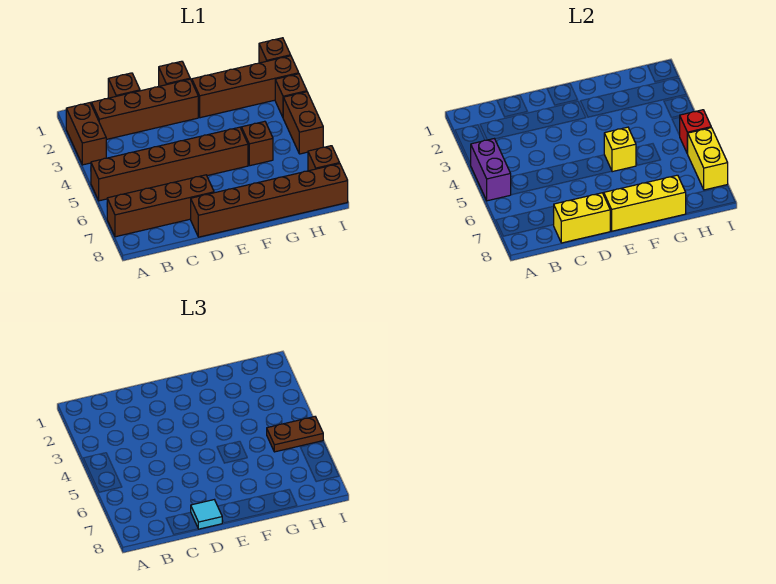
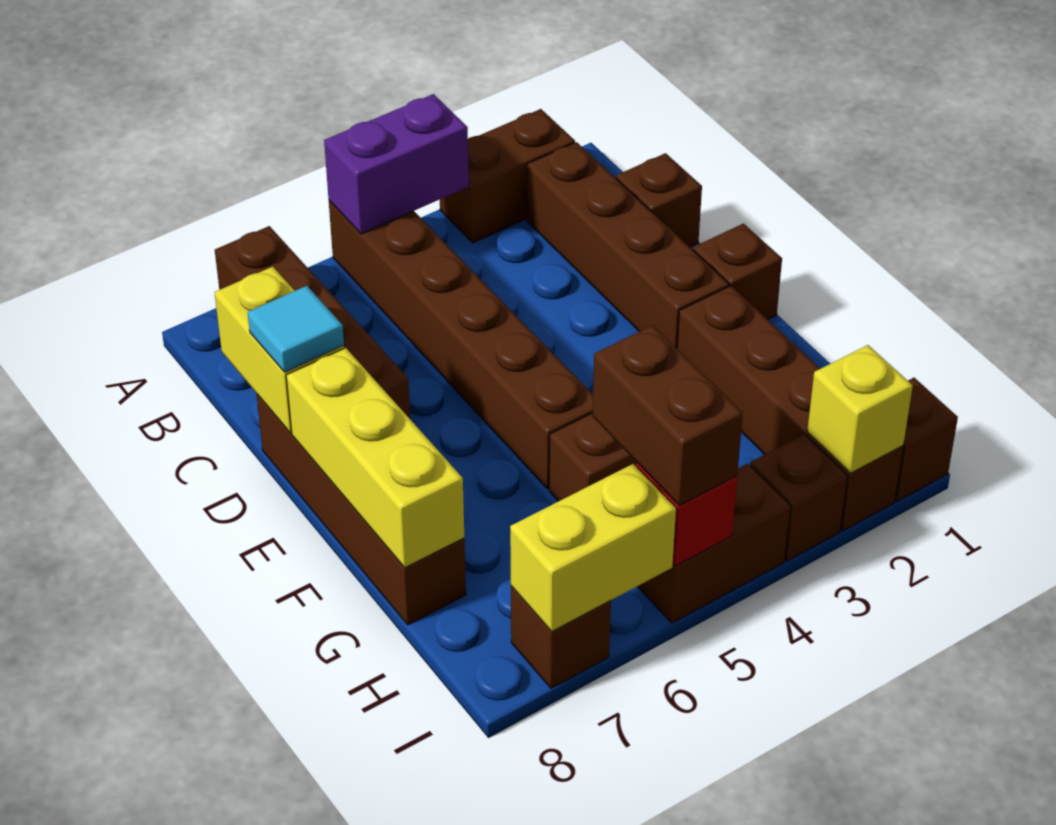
brown brick D8:I8 level 1 -> brown brick D8:G8 level 1
yellow brick F5 level 2 -> yellow brick I2 level 2
brown plate H5:I5 level 3 -> brown brick H5:I5 level 3

